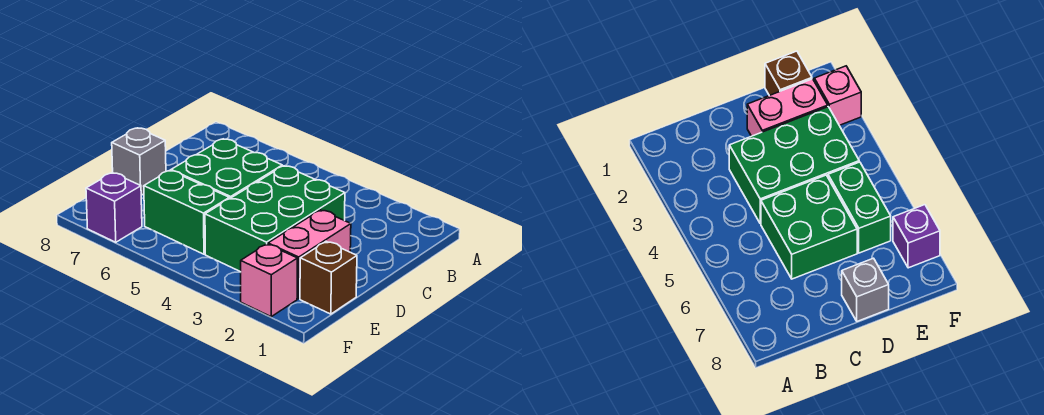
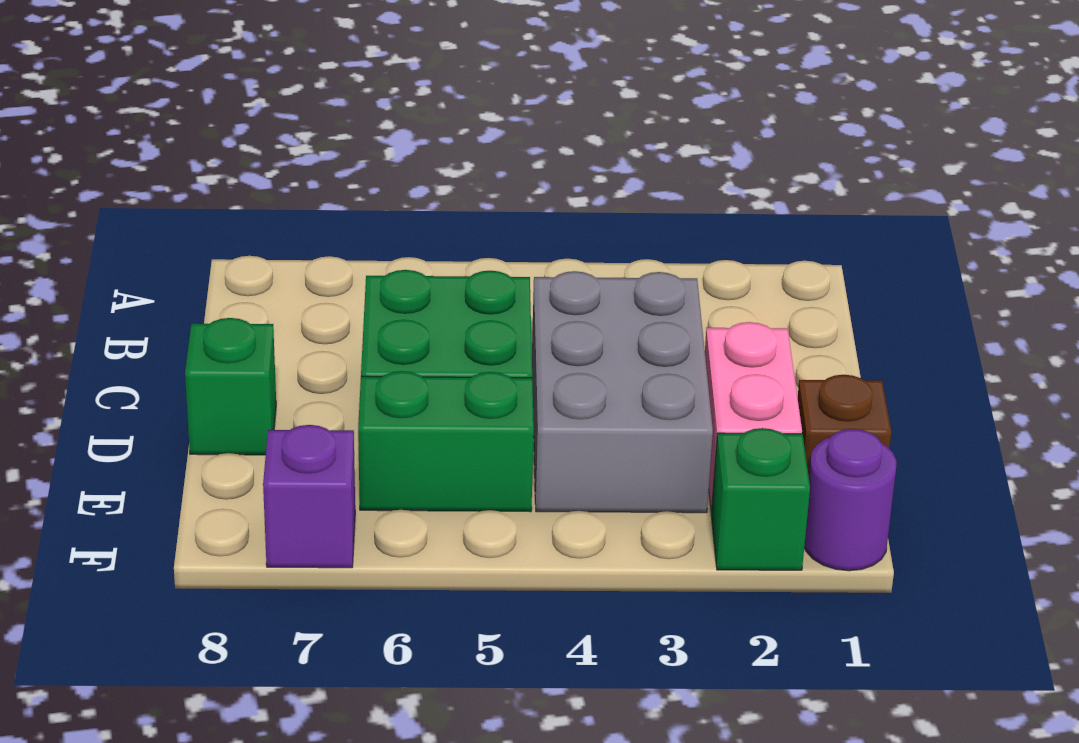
green brick C3:E4 level 1 -> grey brick C3:E4 level 1
grey brick D8 level 1 -> green brick D8 level 1
none -> purple round brick F1 level 1
pink brick F2 level 1 -> green brick F2 level 1

